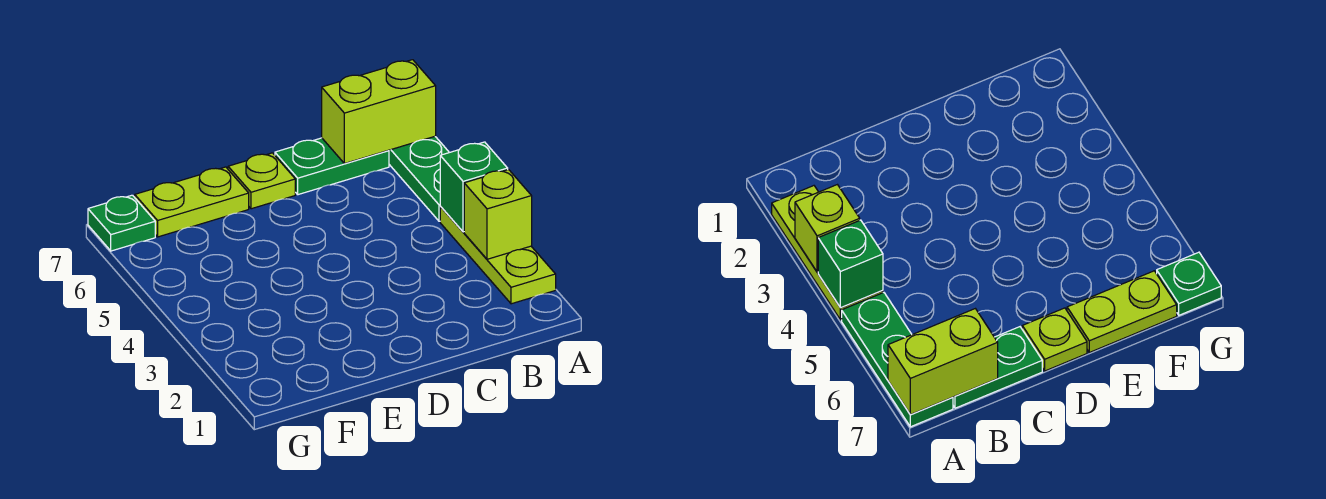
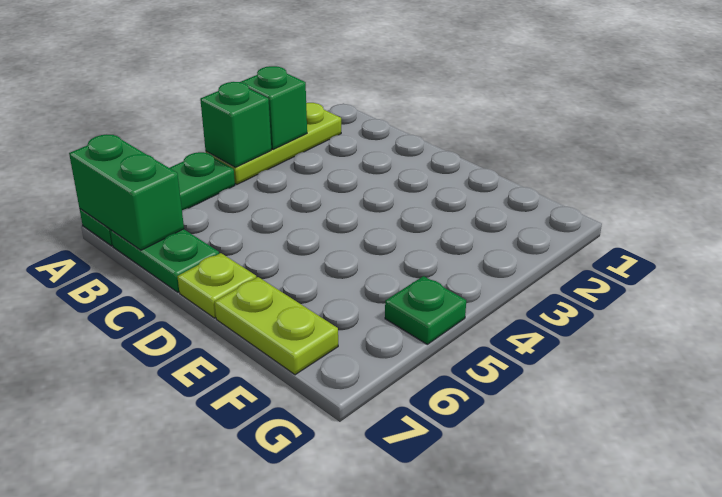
lime brick A3 level 2 -> green brick A3 level 2
lime brick A7:B7 level 2 -> green brick A7:B7 level 2
green plate G7 level 1 -> green plate G5 level 1

